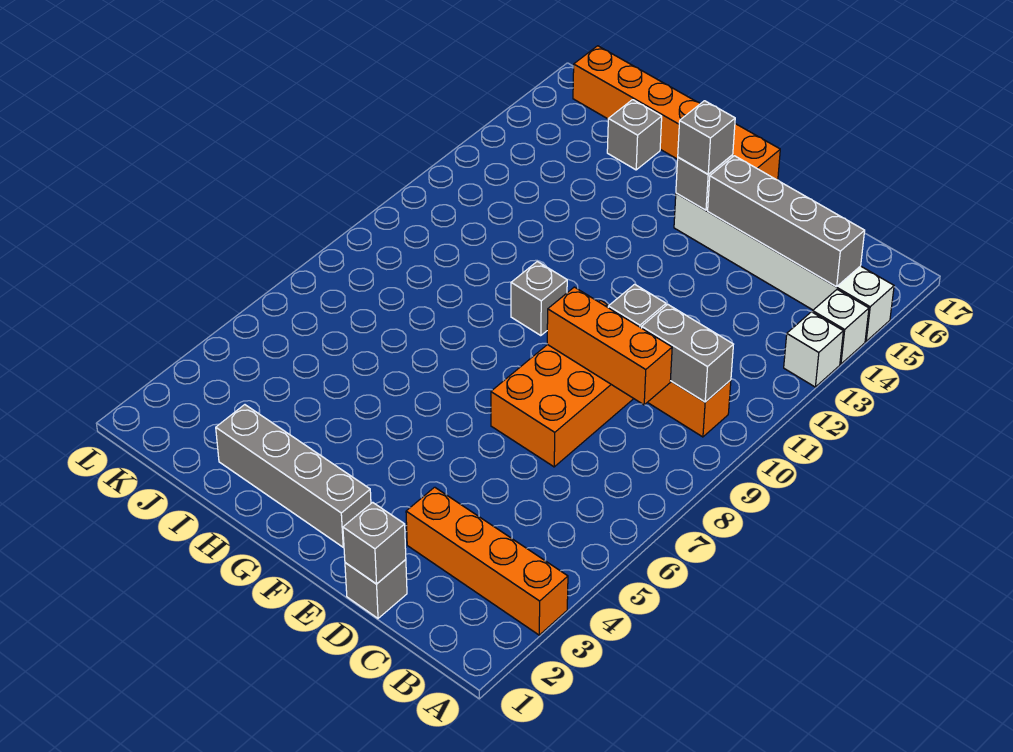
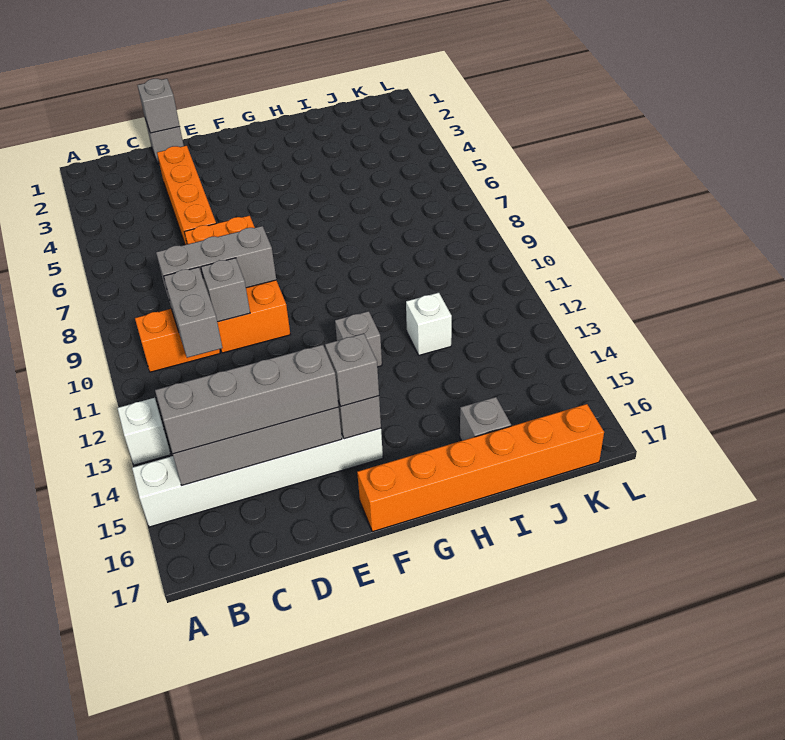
orange brick A3:D3 level 1 -> orange brick D3:D6 level 1
white brick A14 level 1 -> white brick I12 level 1
grey brick B10:C10 level 2 -> grey brick C10:C11 level 2
orange brick C9:E9 level 2 -> grey brick C9:E9 level 2
grey brick F2:I2 level 1 -> grey brick B15:E15 level 3
grey brick G10 level 1 -> grey brick G12 level 1

